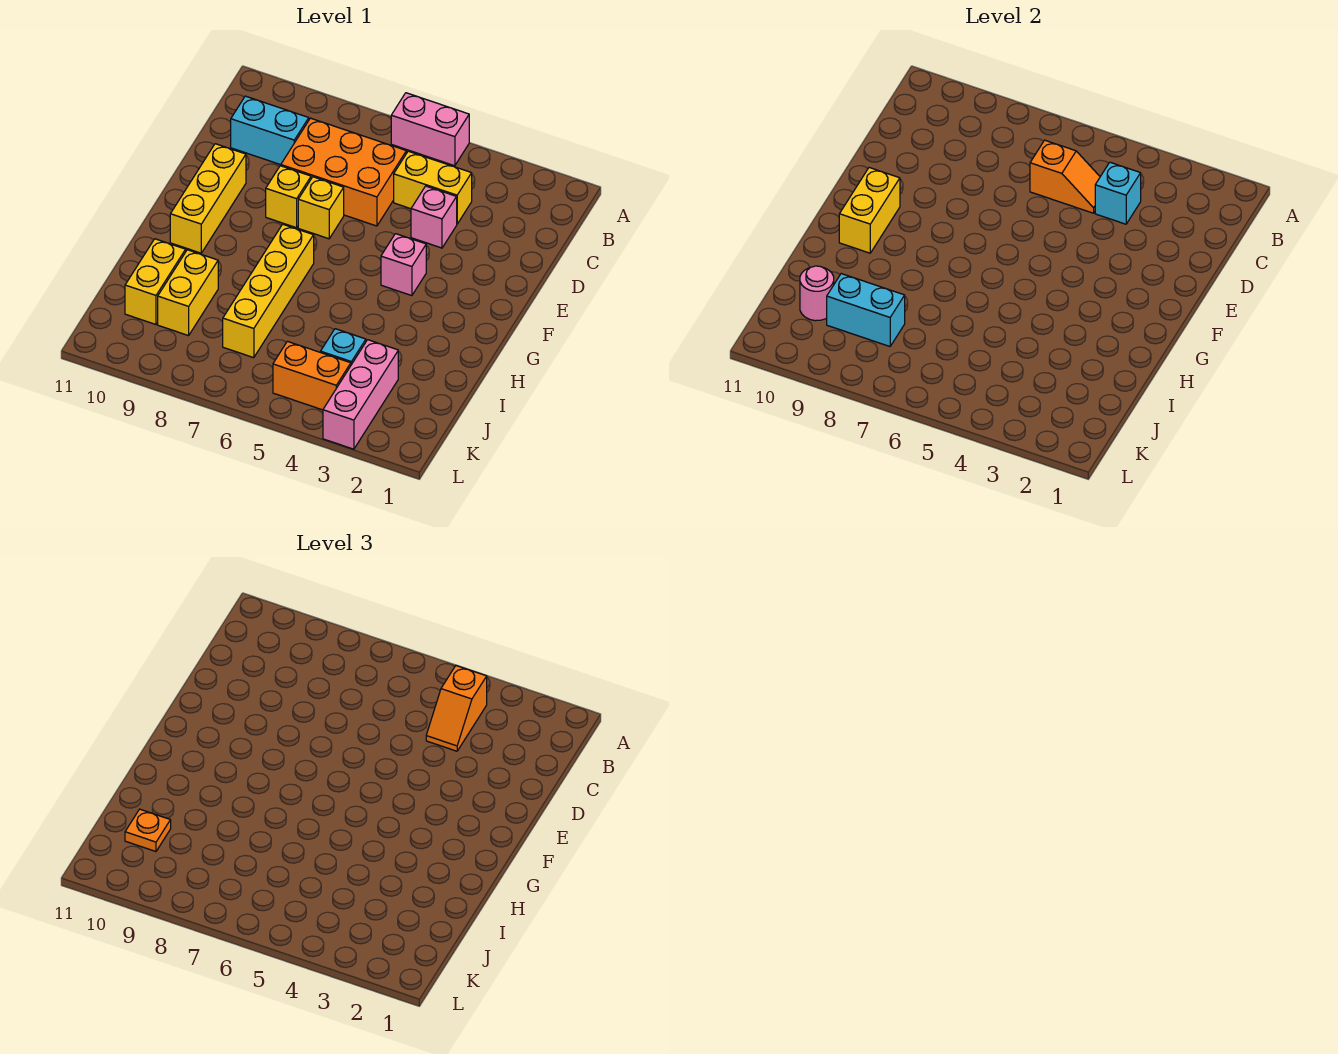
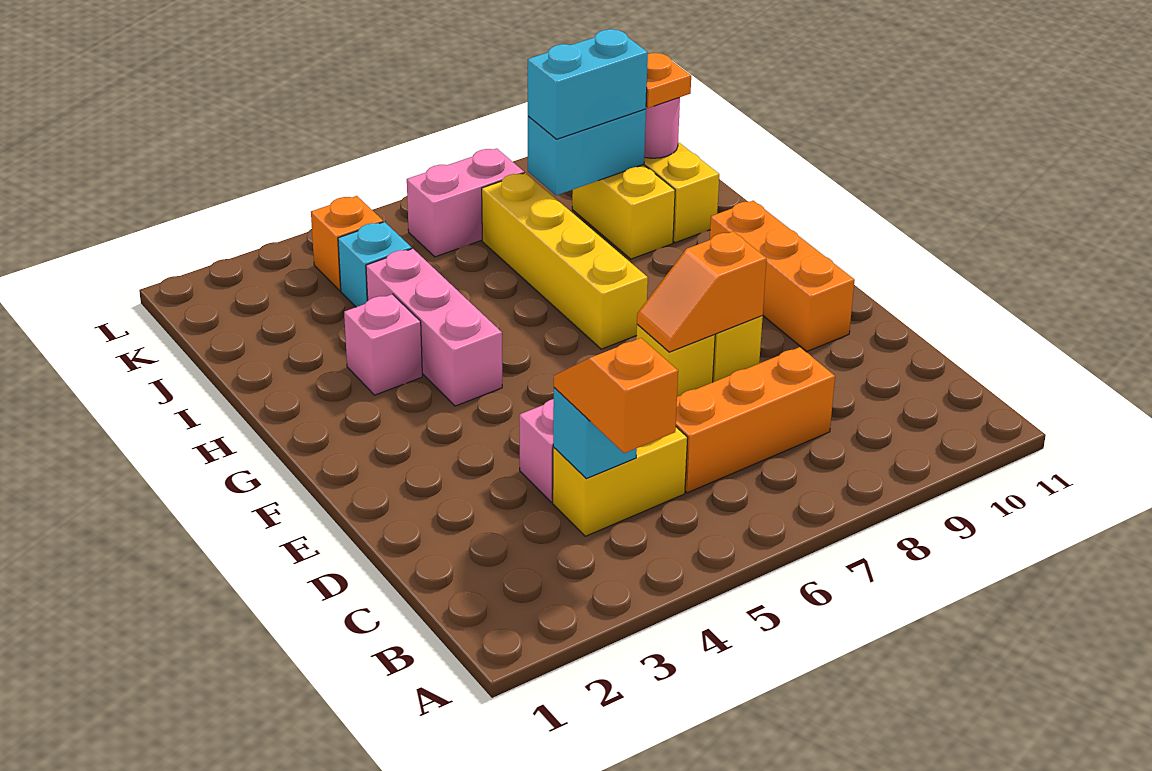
pink brick A5:A6 level 1 -> pink brick K6:K7 level 1
orange slope C5:C6 level 2 top 6 -> orange slope E7:E8 level 2 top 8
orange brick C6:D8 level 1 -> orange brick C6:C8 level 1
cyan brick C9:C10 level 1 -> cyan brick J8:J9 level 3
yellow brick E10:G10 level 1 -> orange brick E10:G10 level 1
pink brick F4 level 1 -> pink brick H3 level 1
yellow brick F10:G10 level 2 -> none
pink brick J3:L3 level 1 -> pink brick G4:I4 level 1
orange brick K4:K5 level 1 -> orange brick K4 level 1

